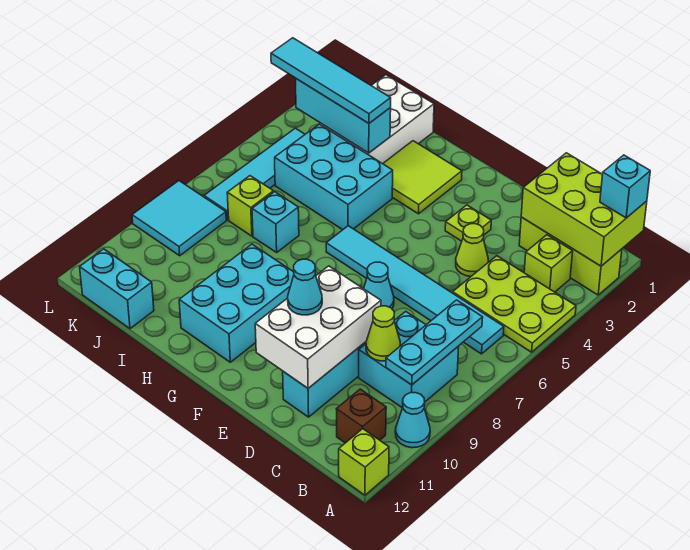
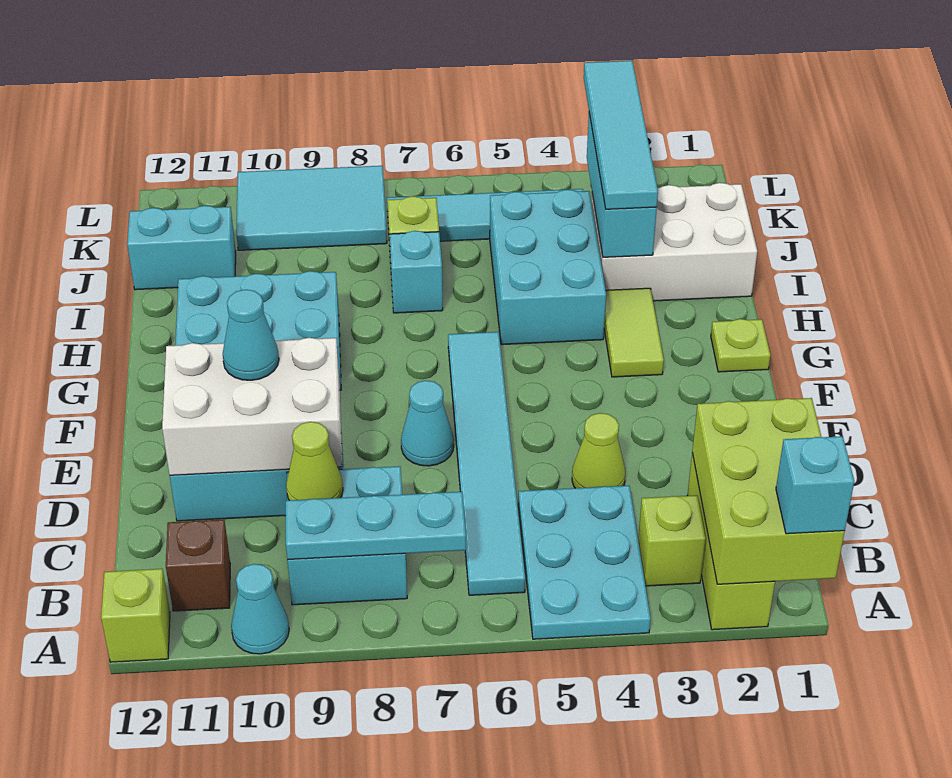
lime plate A4:C5 level 1 -> cyan plate A4:C5 level 1
lime plate E3 level 1 -> lime plate G1 level 1
lime tile G2:H3 level 1 -> lime tile G3:H3 level 1
cyan brick J12:K12 level 1 -> cyan brick J11:J12 level 1
cyan tile K8:L9 level 1 -> cyan tile K8:L10 level 1

